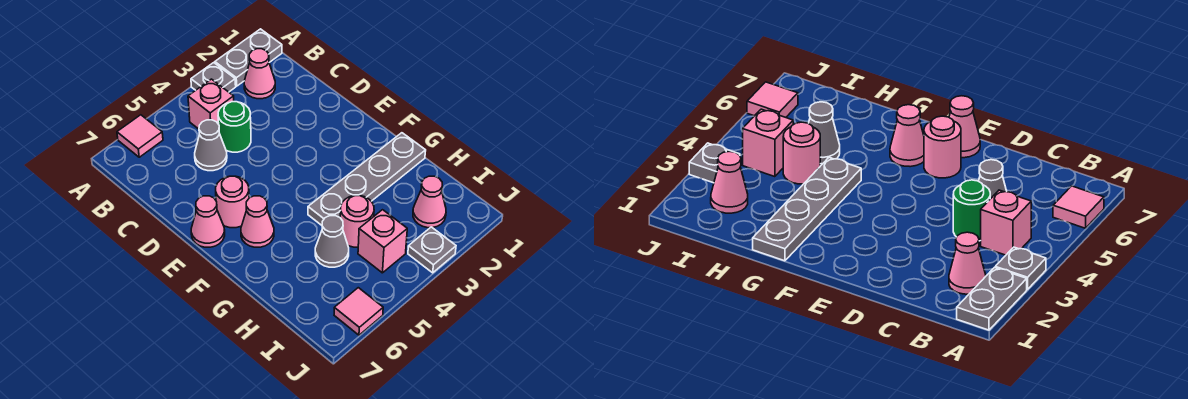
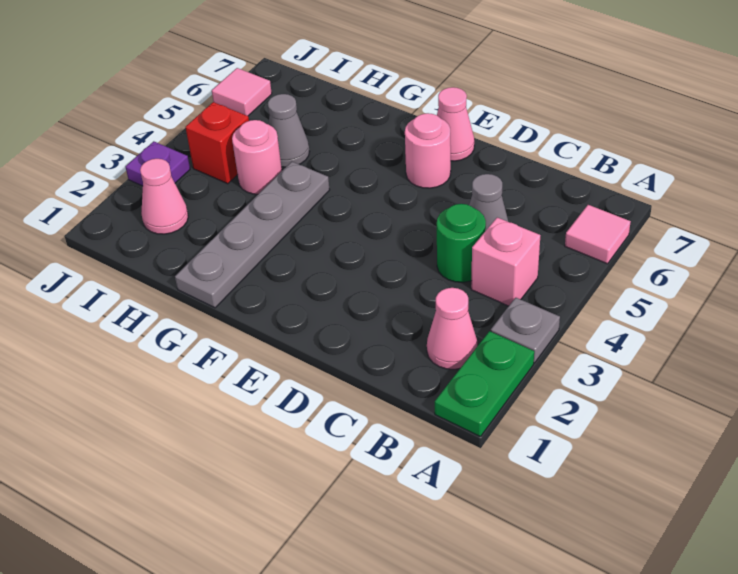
grey plate A1:A2 level 1 -> green plate A1:A2 level 1
pink cone F6 level 1 -> none
pink brick I4 level 1 -> red brick I4 level 1
grey plate J3 level 1 -> purple plate J3 level 1

